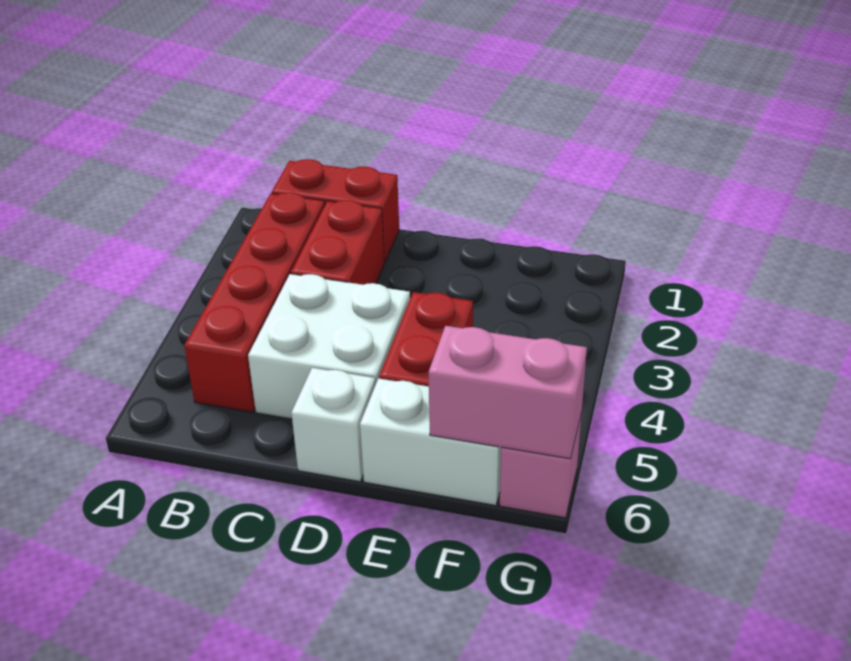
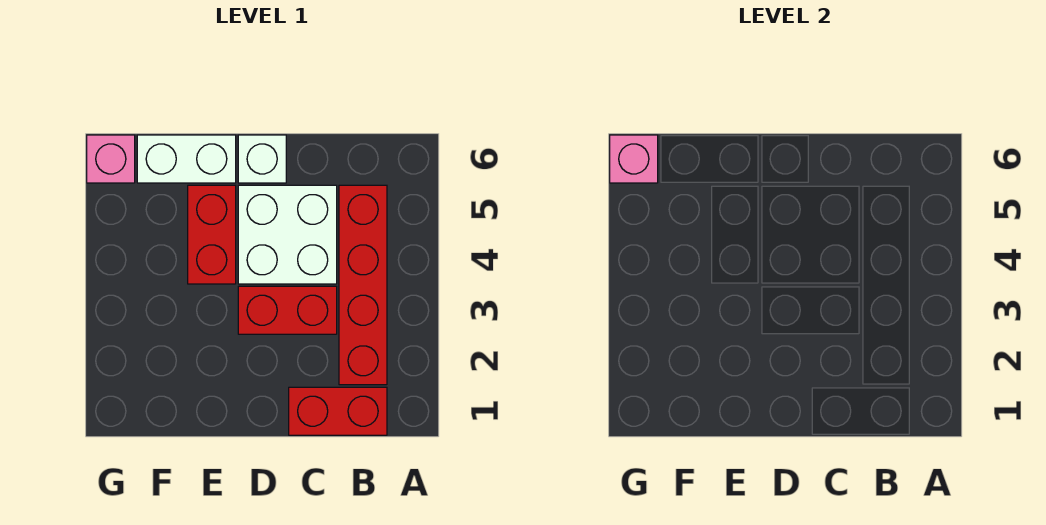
red brick C2:C3 level 1 -> red brick C3:D3 level 1
pink brick F6:G6 level 2 -> pink brick G6 level 2

